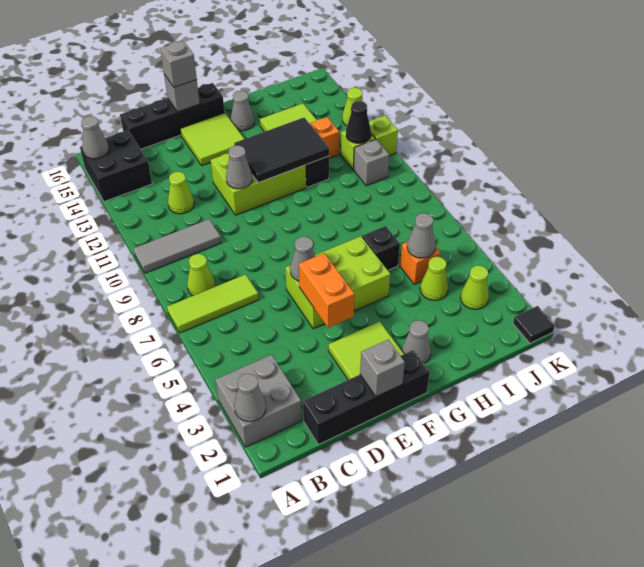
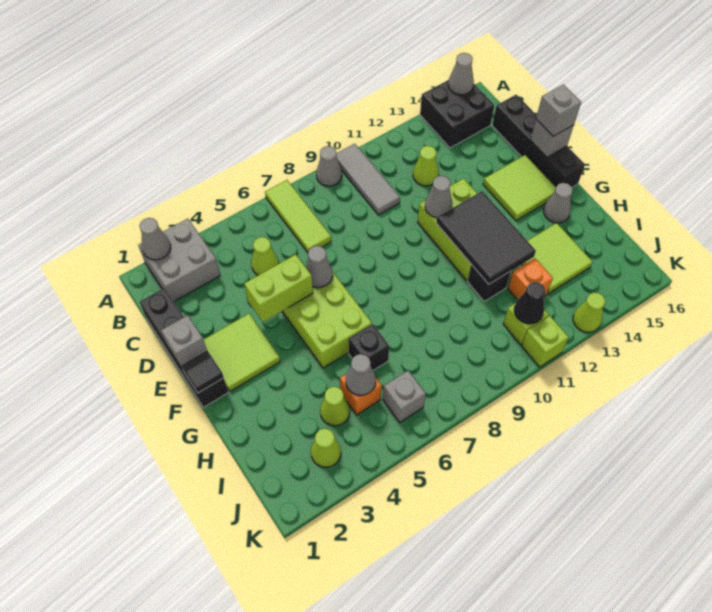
lime cone B8 level 1 -> lime cone C5 level 1
orange brick E4:E5 level 2 -> lime brick E4:E5 level 2
grey cone G2 level 1 -> grey cone A9 level 1
grey brick J10 level 1 -> grey brick J6 level 1
black tile K1 level 1 -> black tile F1 level 2

